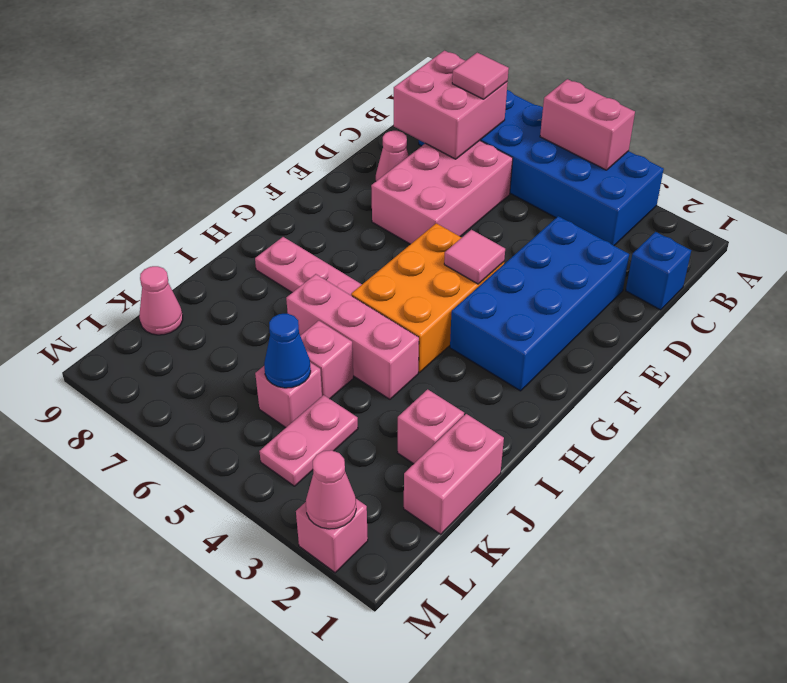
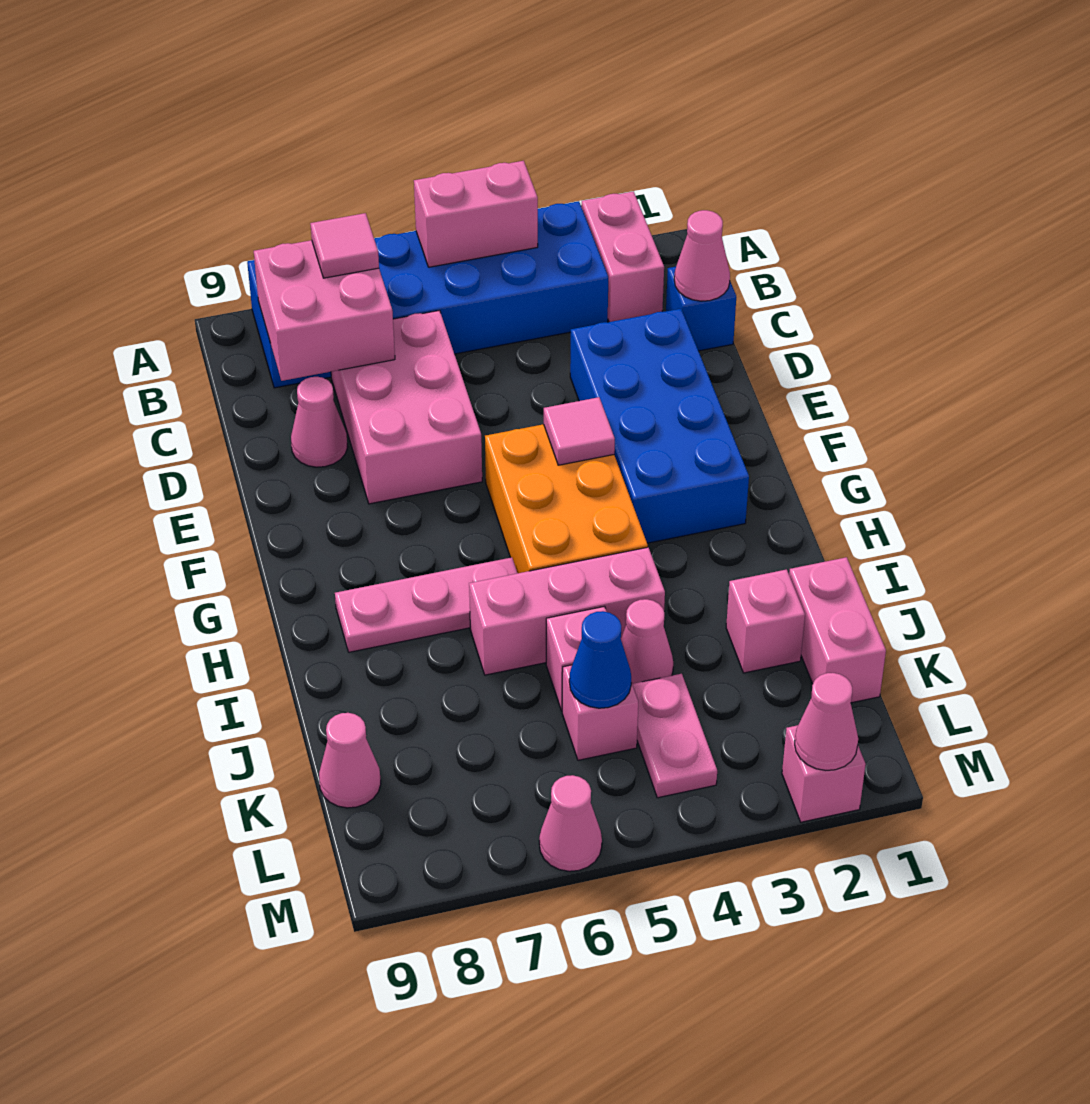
none -> pink brick A2:B2 level 1
none -> pink cone C1 level 2
none -> pink cone J4 level 1
none -> pink cone M6 level 1

